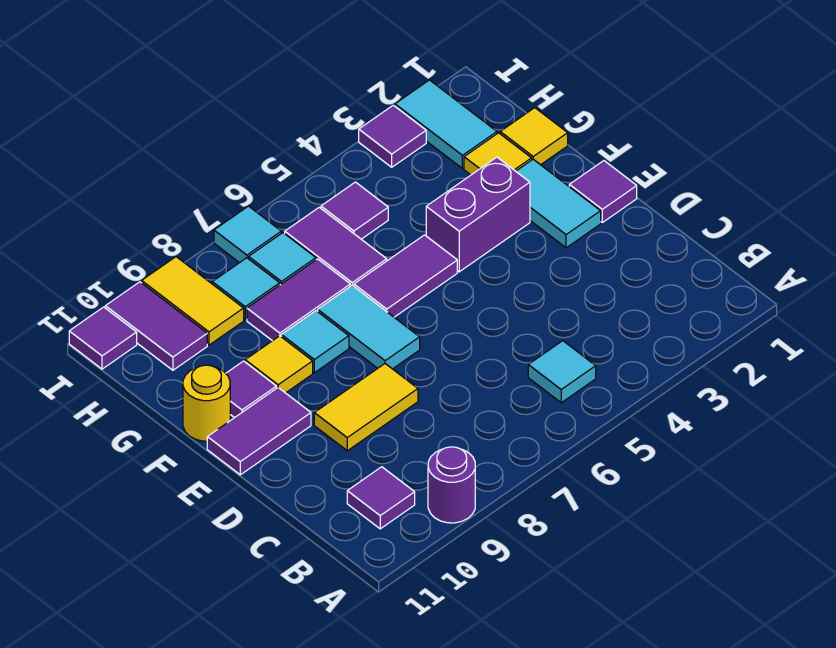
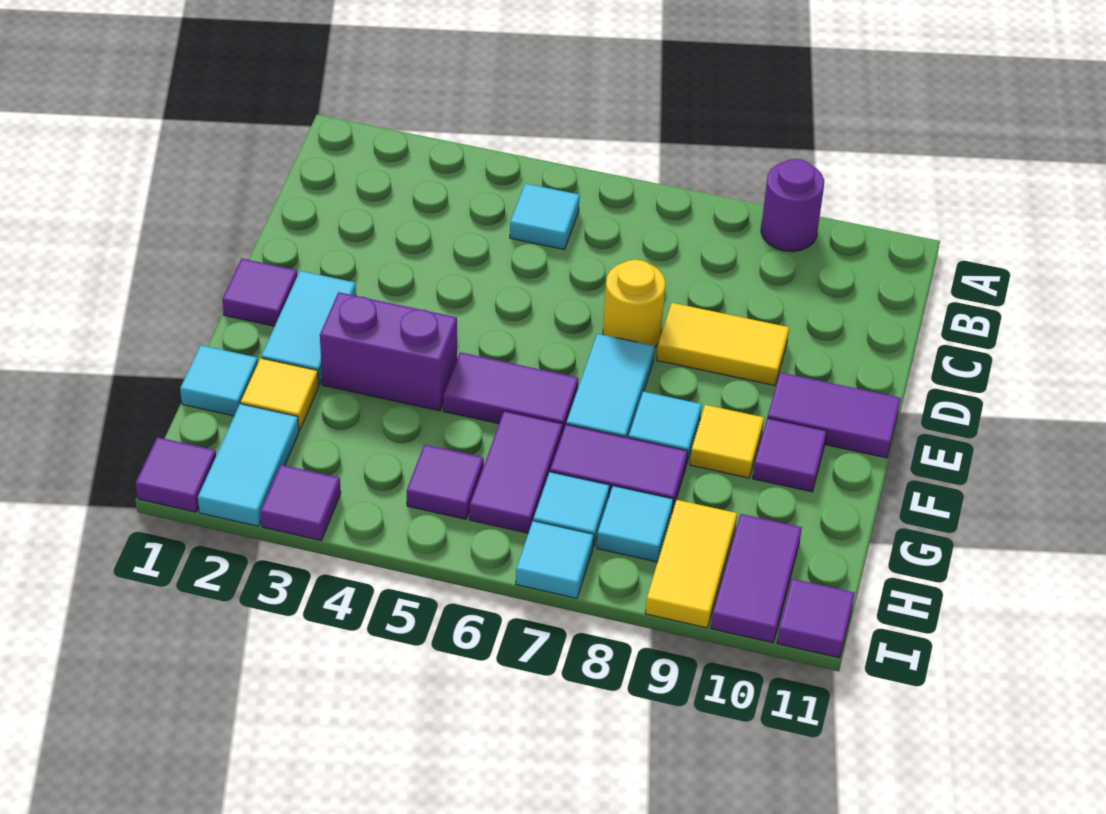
purple tile B10 level 1 -> purple tile I1 level 1
yellow round brick F11 level 1 -> yellow round brick D7 level 1
yellow tile G1 level 1 -> cyan tile G1 level 1

